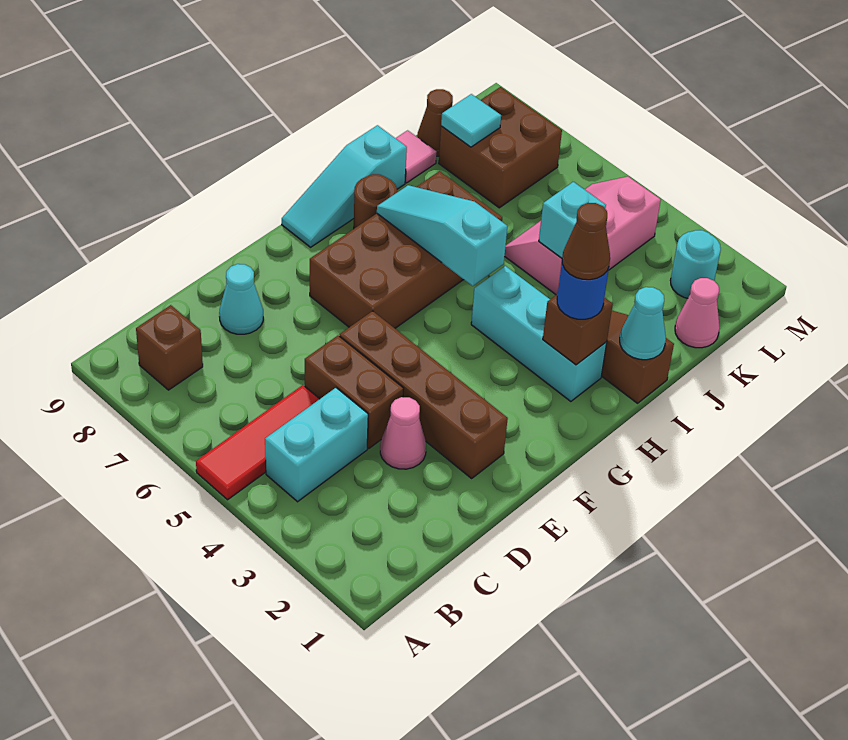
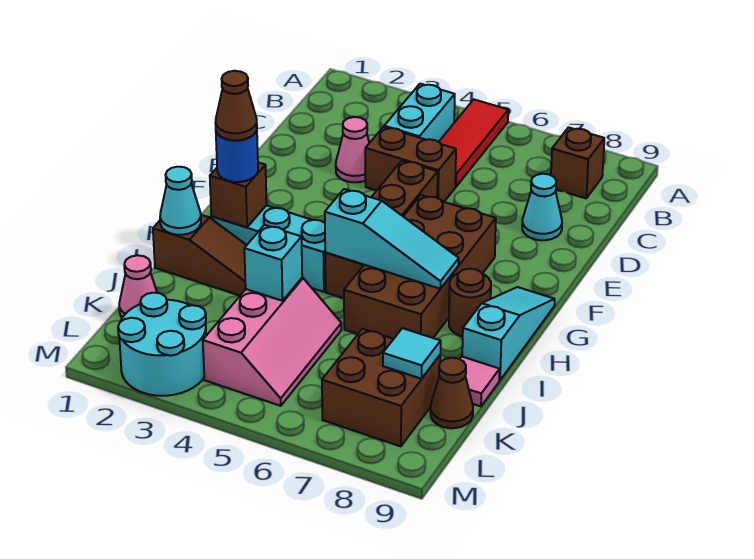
brown brick E2:E5 level 1 -> brown brick E5:H5 level 1
cyan round brick L2 level 1 -> cyan round brick L2:M3 level 1

